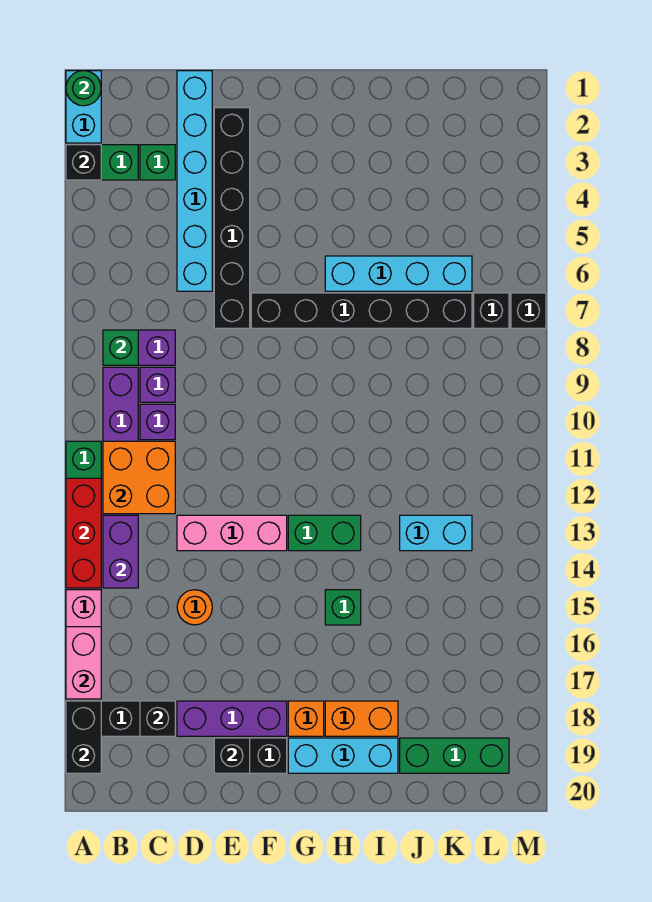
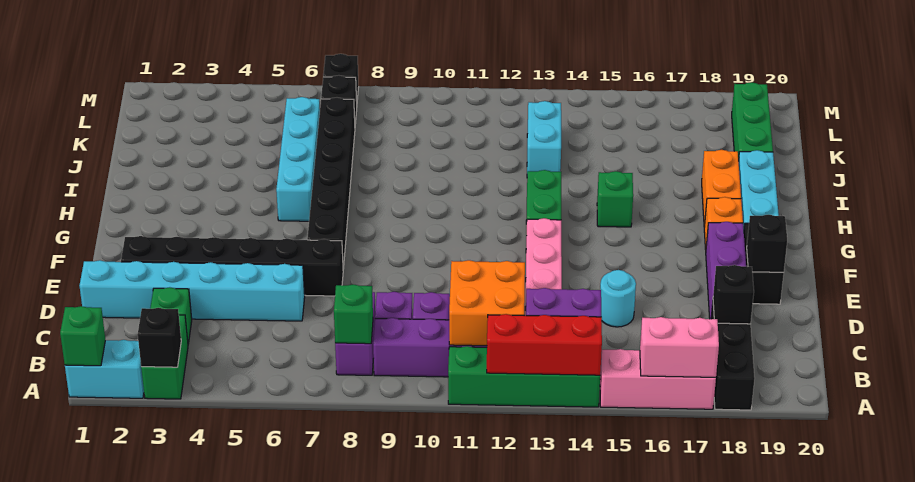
green round brick A1 level 2 -> green brick A1 level 2
black brick A18:A19 level 2 -> none
orange round brick D15 level 1 -> cyan round brick D15 level 1

